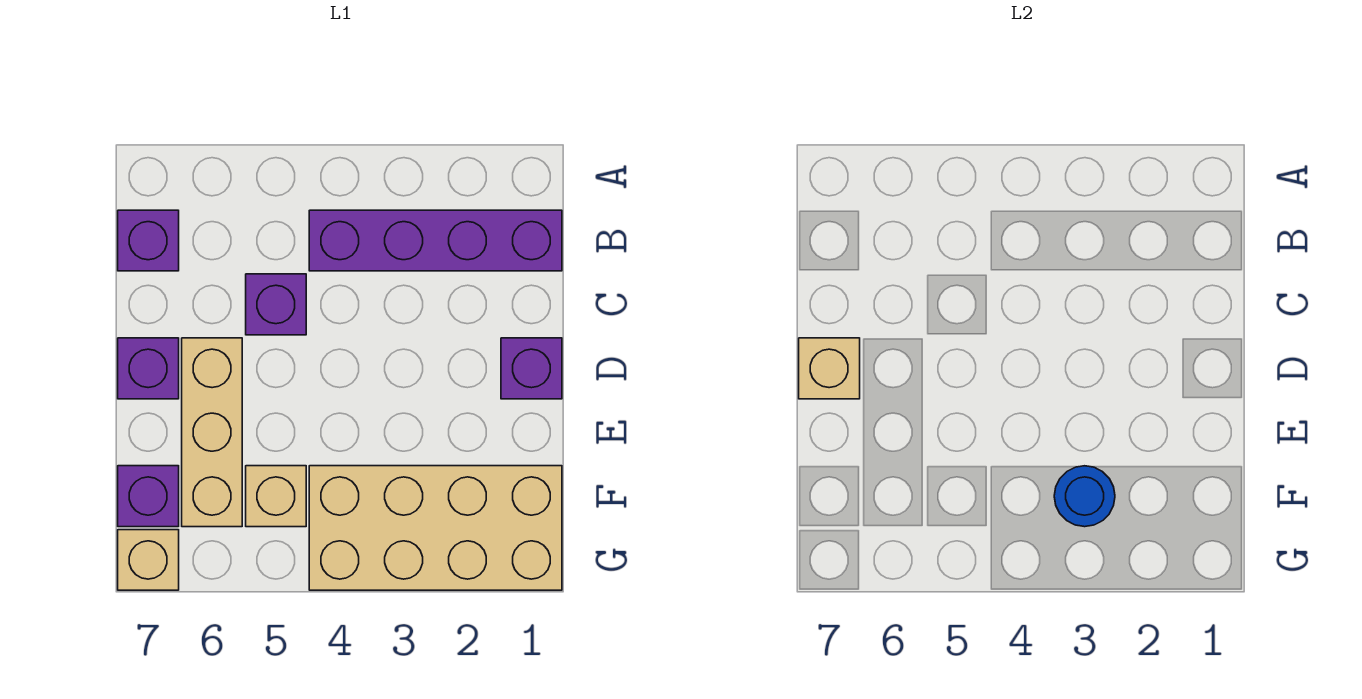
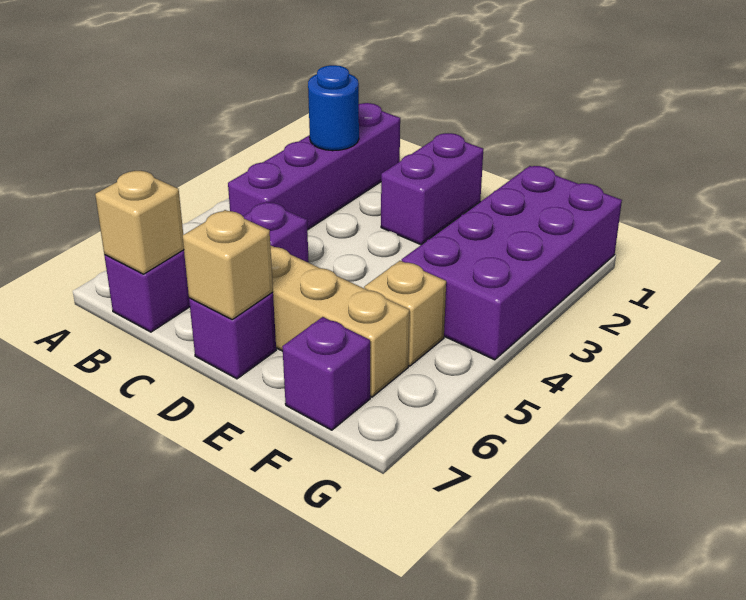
purple brick D1 level 1 -> purple brick D1:D2 level 1
tan brick F1:G4 level 1 -> purple brick F1:G4 level 1
blue round brick F3 level 2 -> blue round brick B2 level 2
tan brick G7 level 1 -> tan brick B7 level 2

